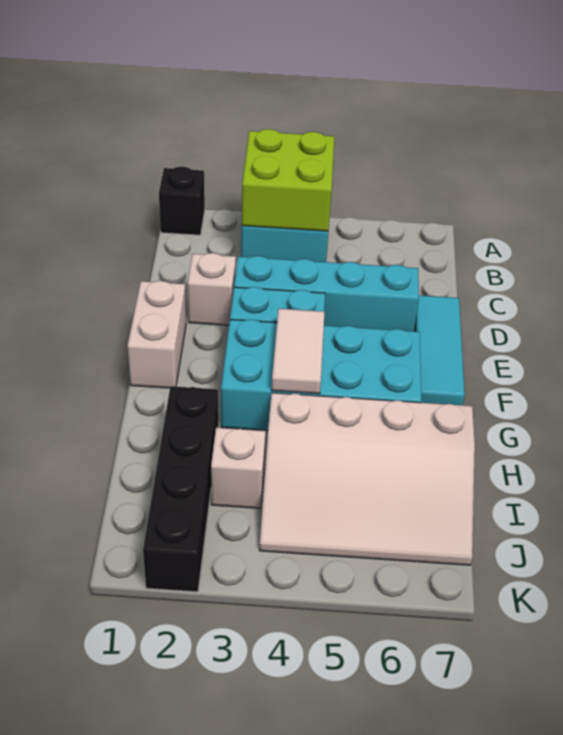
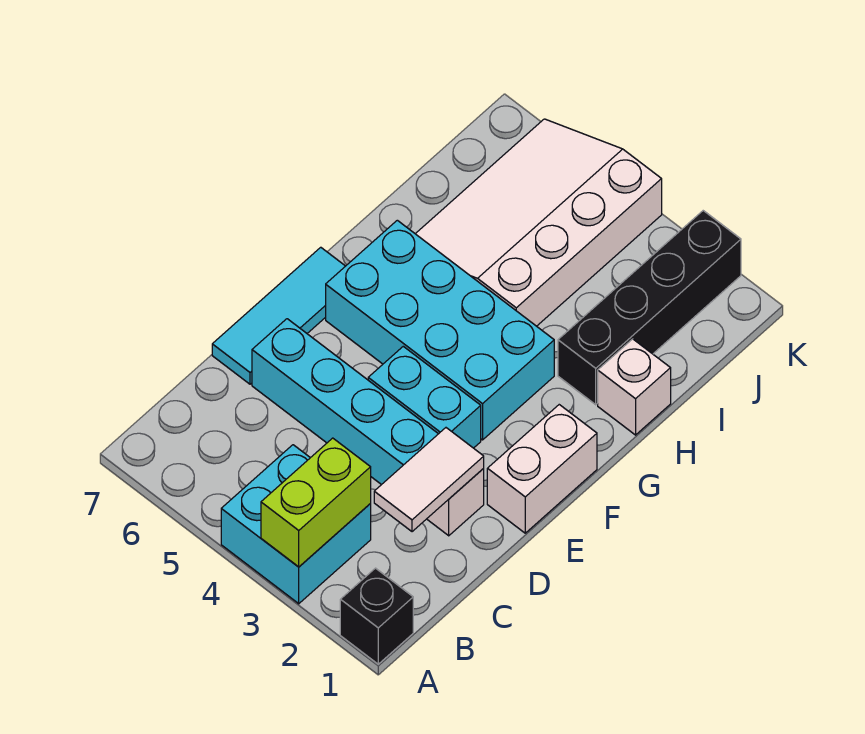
lime brick A3:B4 level 2 -> lime brick A3:B3 level 2
white tile F4:G4 level 2 -> white tile C2:D2 level 2
white slope H4:J7 level 1 top H -> white slope H4:K6 level 1 top 4
white brick I3 level 1 -> white brick H1 level 1

